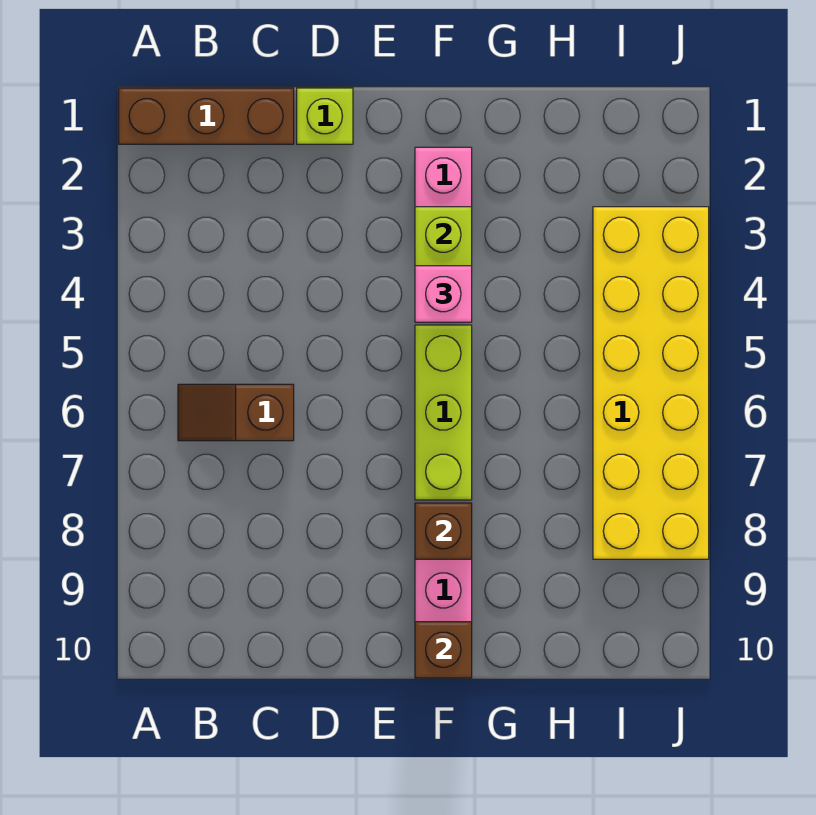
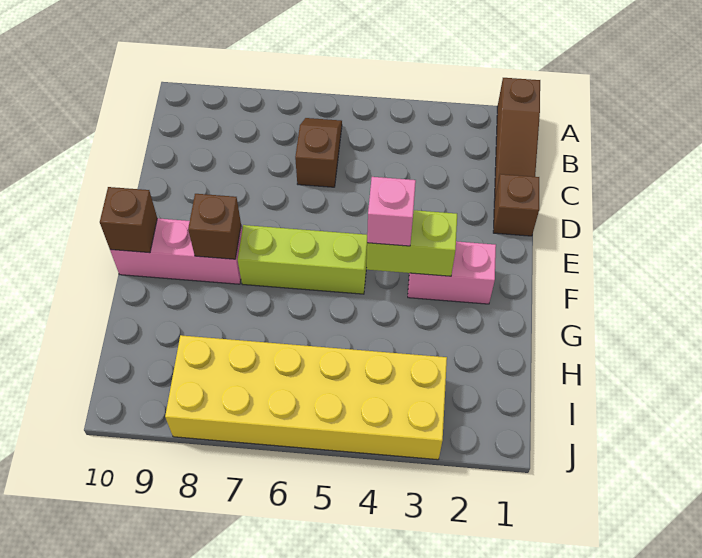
brown brick A1:C1 level 1 -> brown slope A1:C1 level 1 top A
lime brick D1 level 1 -> brown brick D1 level 1

